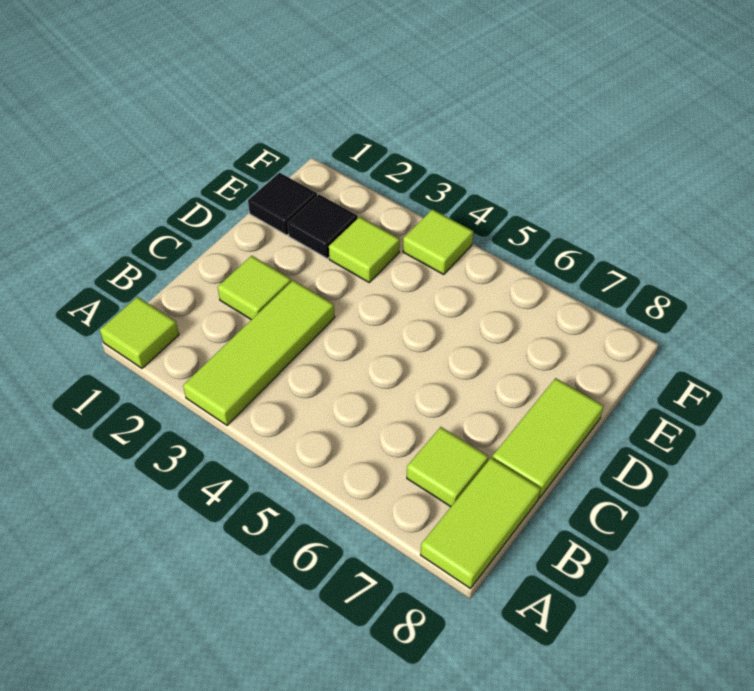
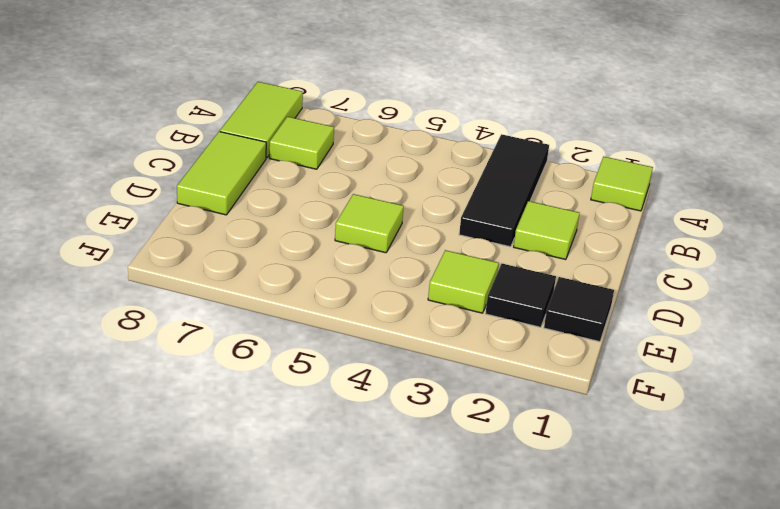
lime tile A3:C3 level 1 -> black tile A3:C3 level 1
lime tile F4 level 1 -> lime tile D5 level 1

